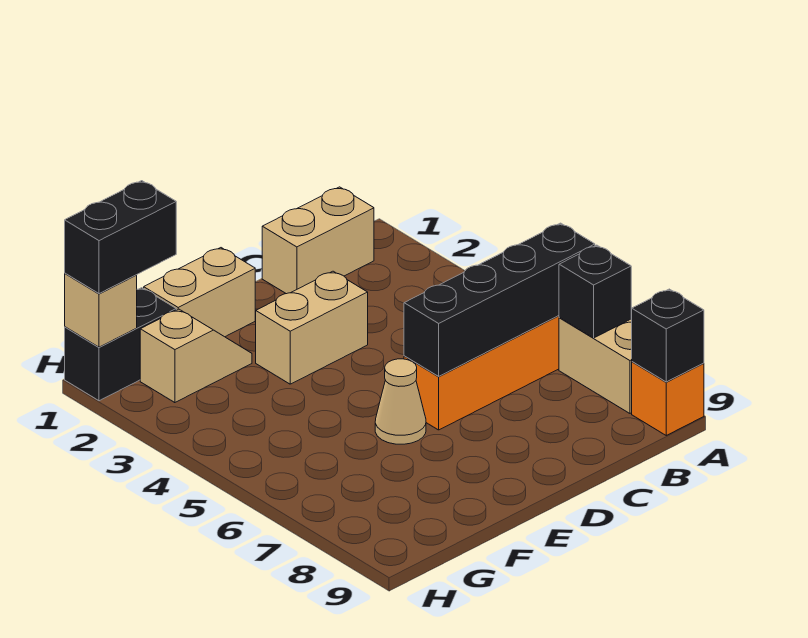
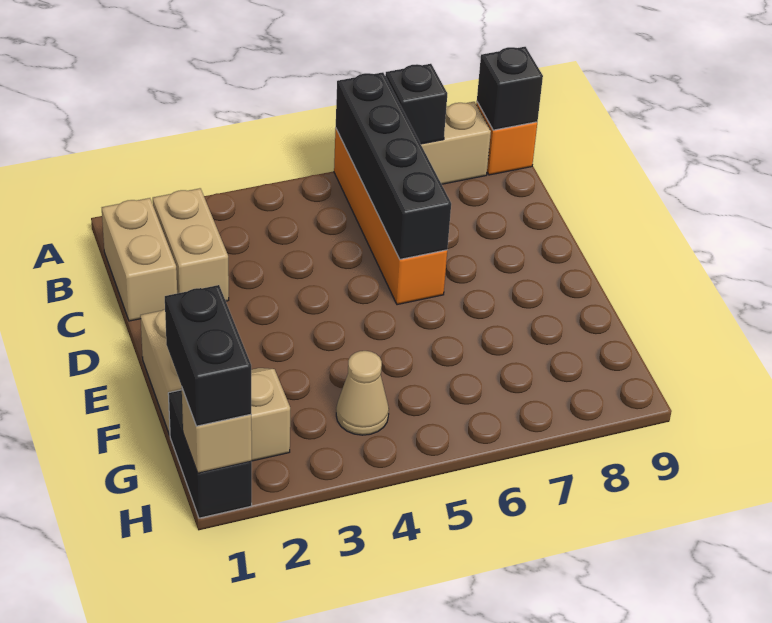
tan brick D3:E3 level 1 -> tan brick B2:C2 level 1
tan cone E6 level 1 -> tan cone G4 level 1

